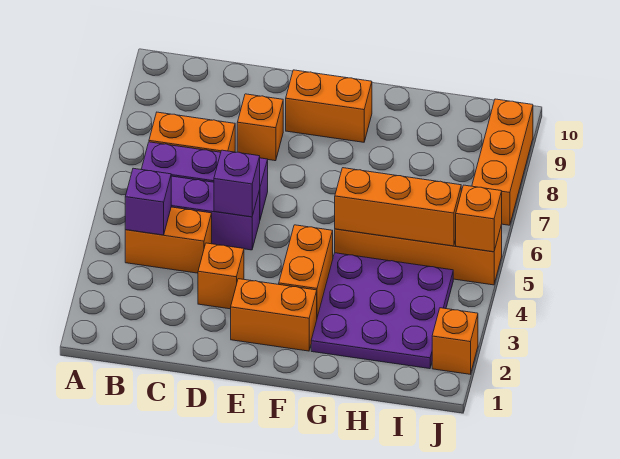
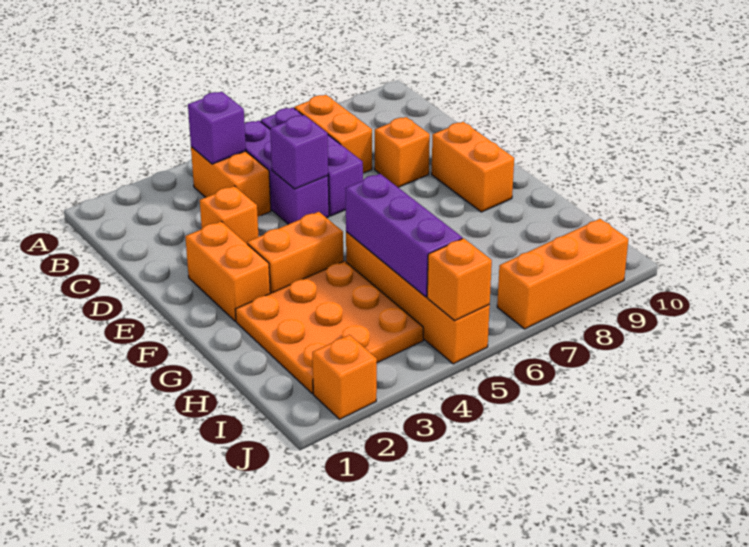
purple plate G2:I4 level 1 -> orange plate G2:I4 level 1
orange brick G5:I5 level 2 -> purple brick G5:I5 level 2

